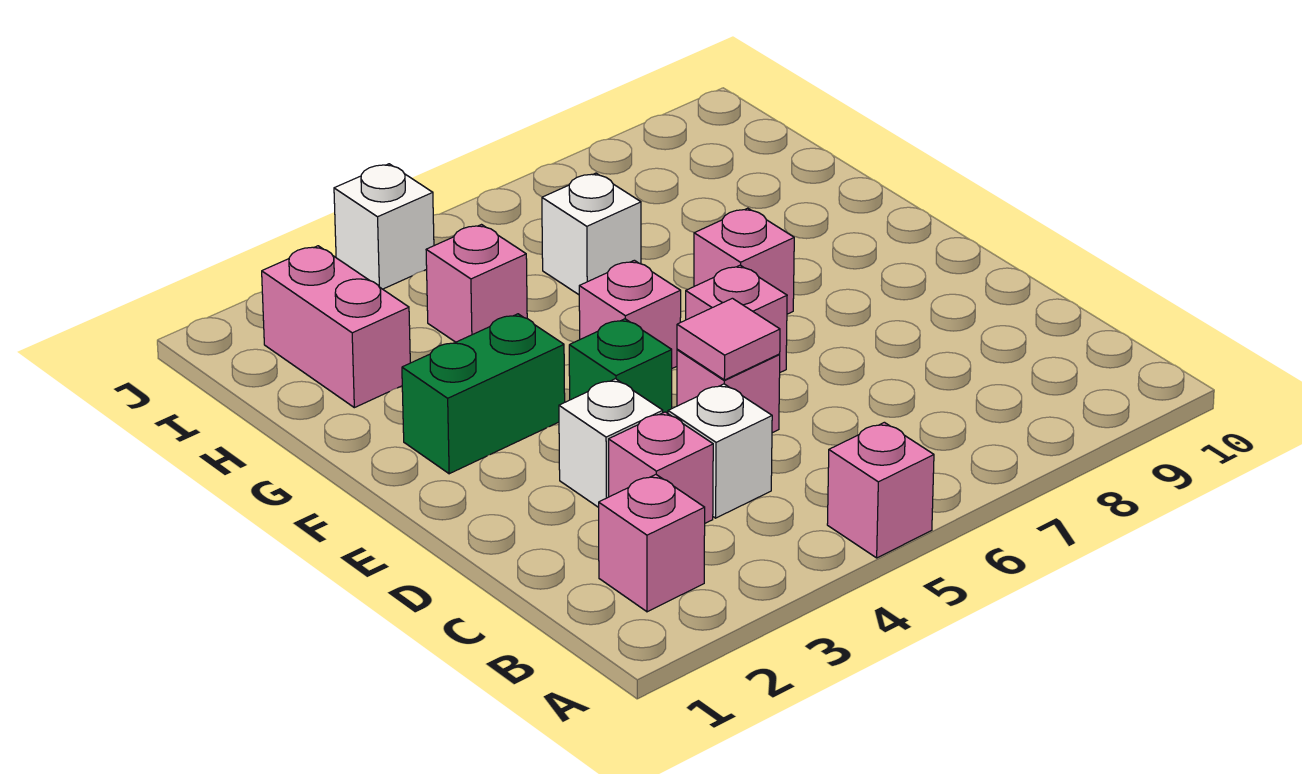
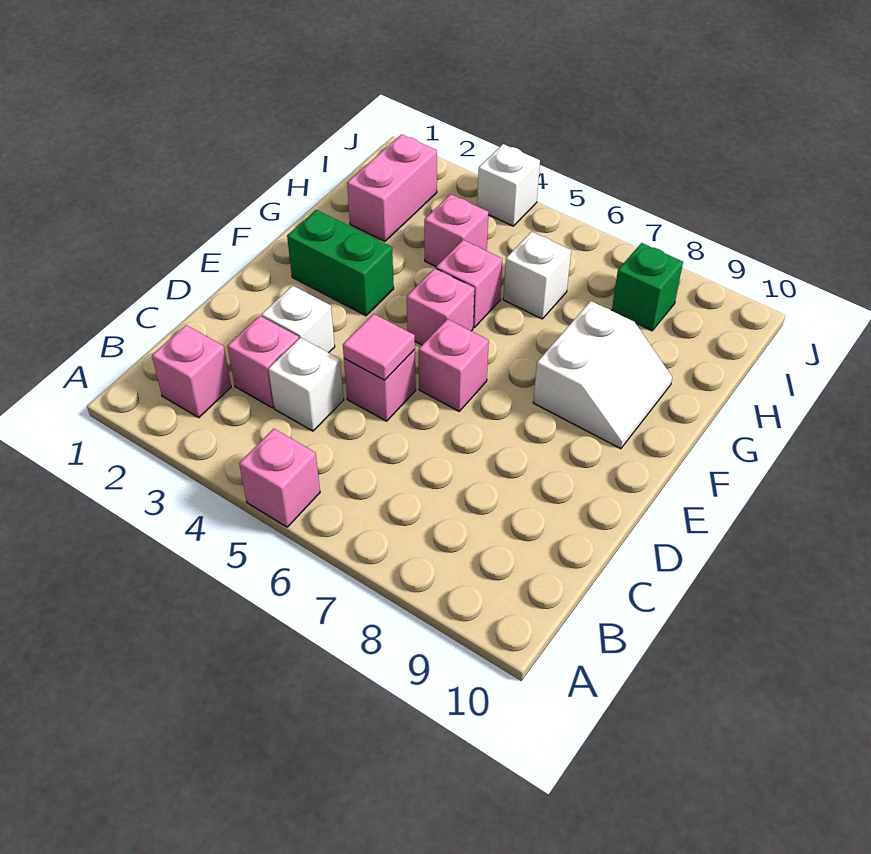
green brick E4 level 1 -> green brick I8 level 1
pink brick F7 level 1 -> pink brick G5 level 1
none -> white slope F8:G9 level 1 top 8

